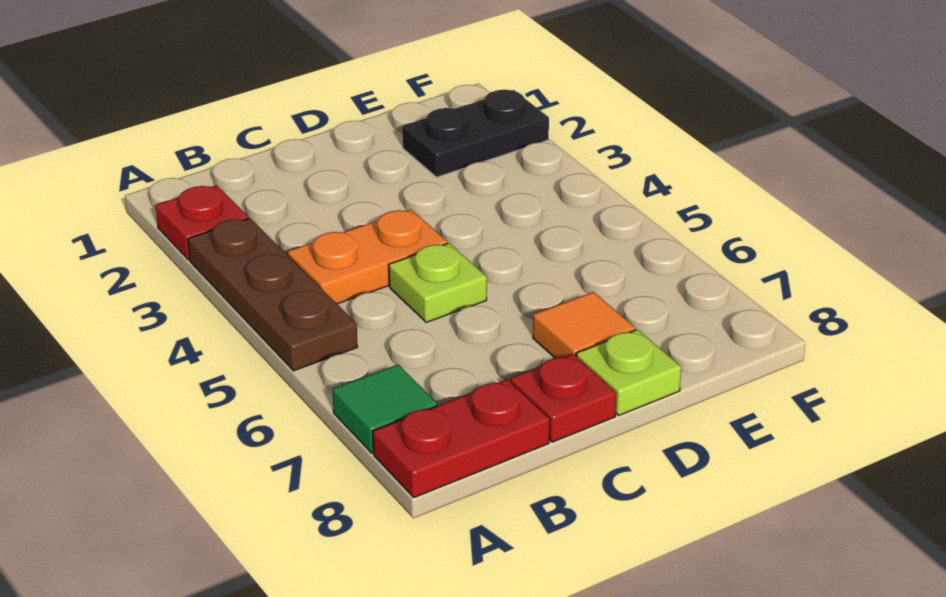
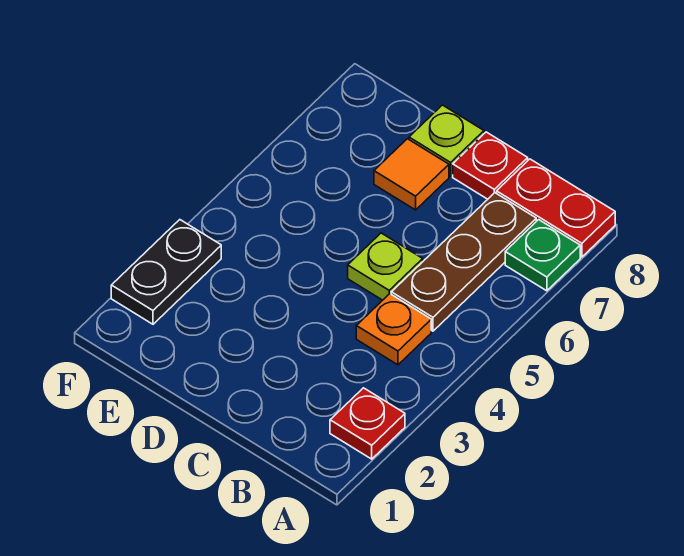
brown plate A3:A5 level 1 -> brown plate B5:B7 level 1
green tile A7 level 1 -> green plate A7 level 1
orange plate B4:C4 level 1 -> orange plate B4 level 1
black plate E2:F2 level 1 -> black plate F2:F3 level 1

